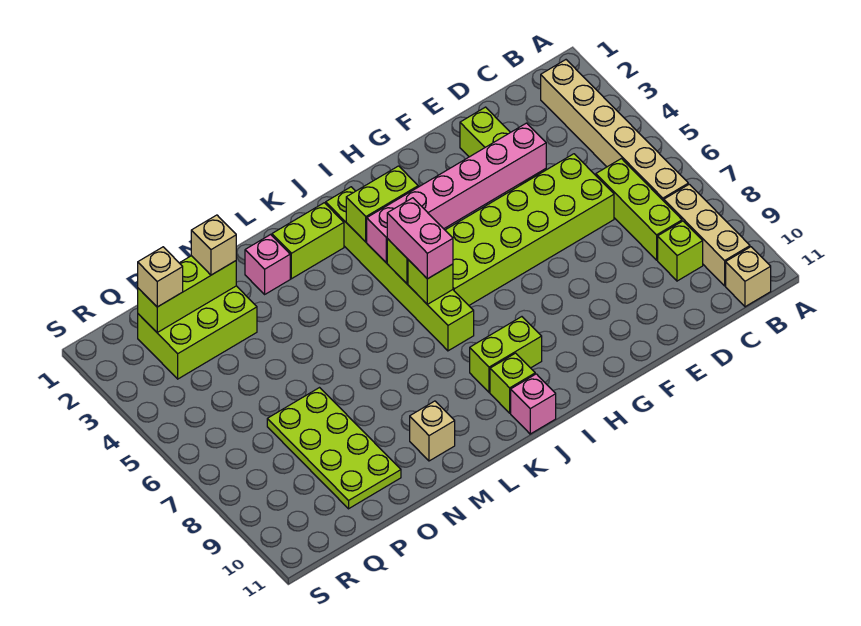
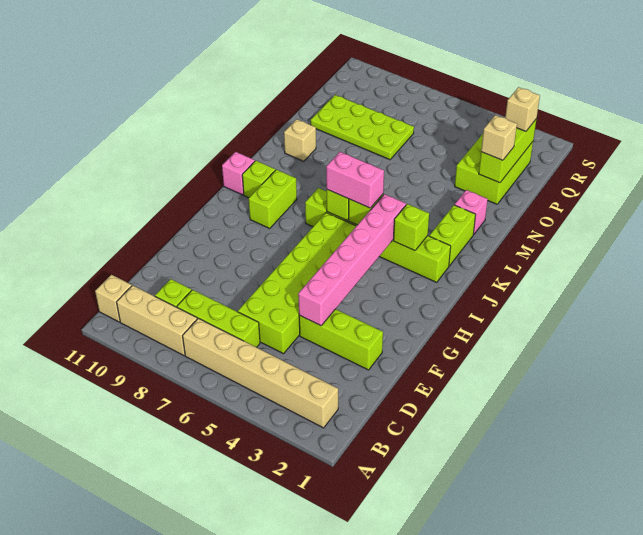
lime brick I3:J3 level 2 -> lime brick J3 level 2

